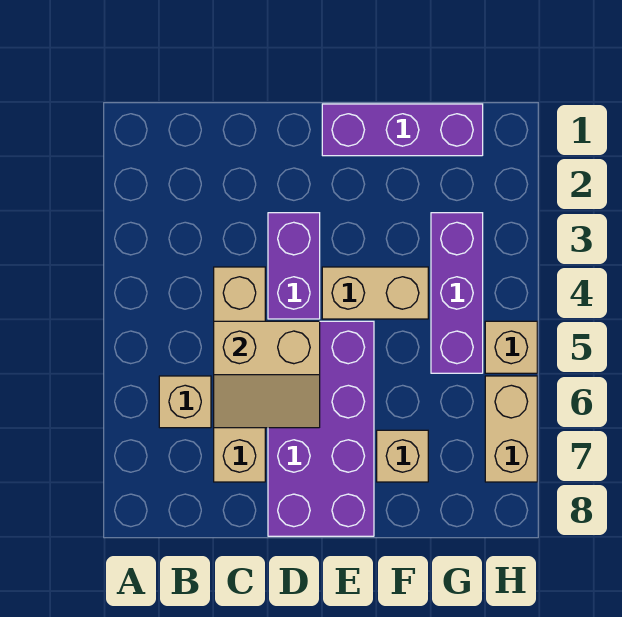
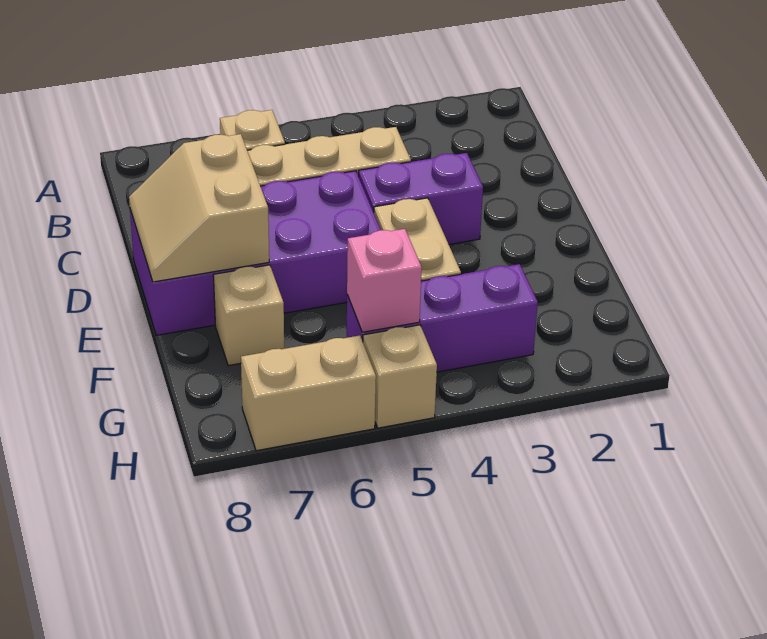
tan slope C5:D6 level 2 top 5 -> tan slope D7:E8 level 2 top 7
purple brick E1:G1 level 1 -> none
none -> pink brick G5 level 2

